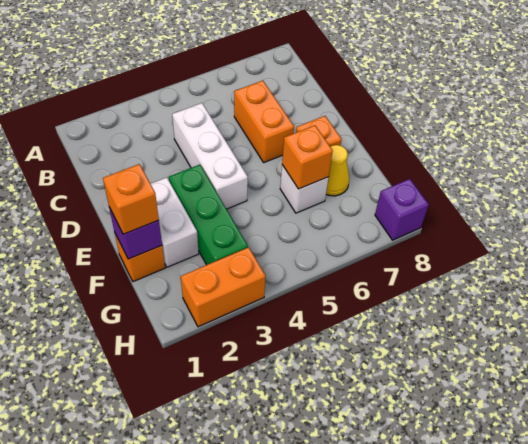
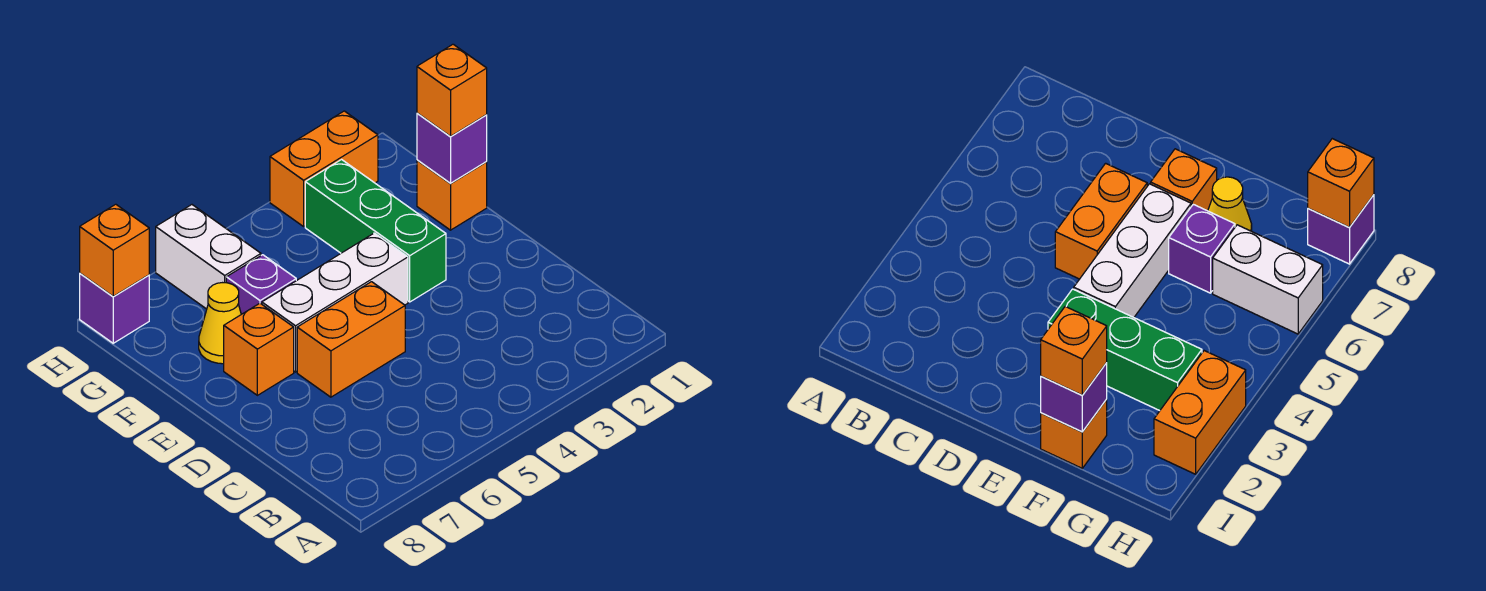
white brick C4:E4 level 1 -> white brick E4:E6 level 1
orange brick C6:D6 level 1 -> orange brick D5:D6 level 1
white brick E2:F2 level 1 -> white brick G6:H6 level 1
white brick F6 level 1 -> purple brick F6 level 1
orange brick F6 level 2 -> orange brick H8 level 2

